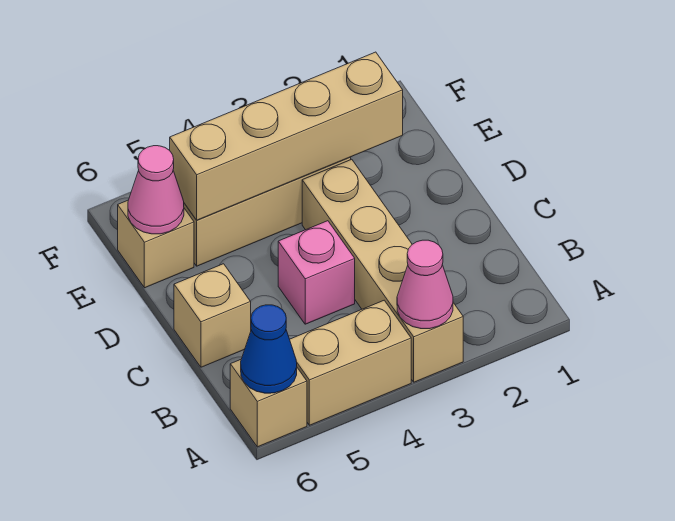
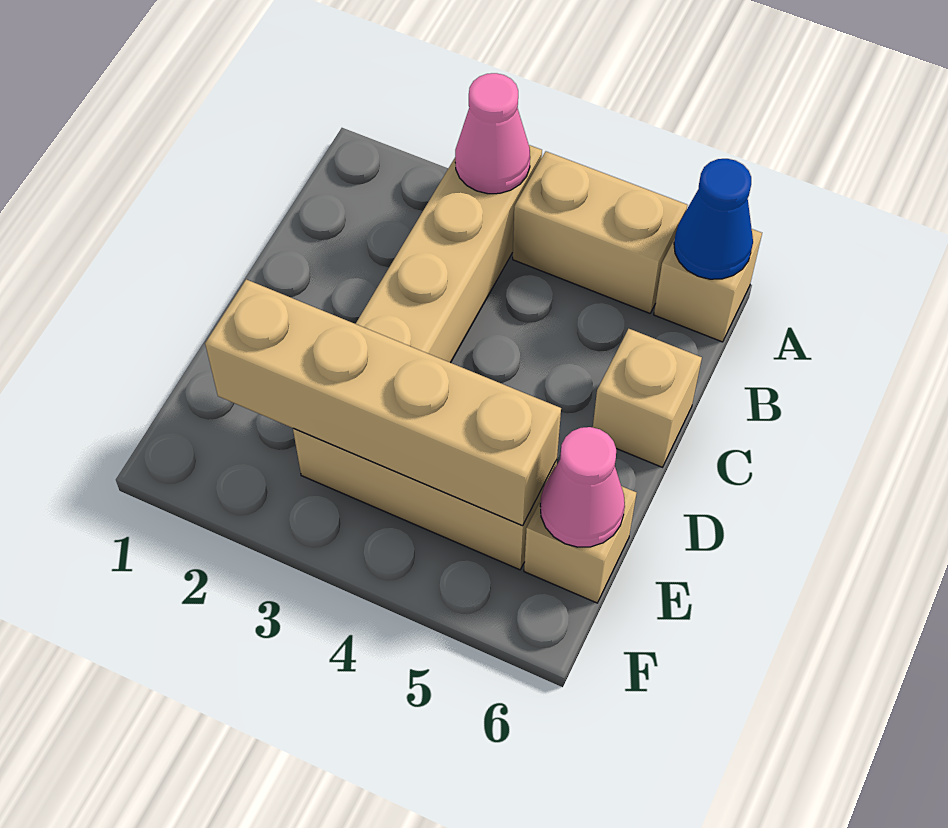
pink brick C4 level 1 -> none

